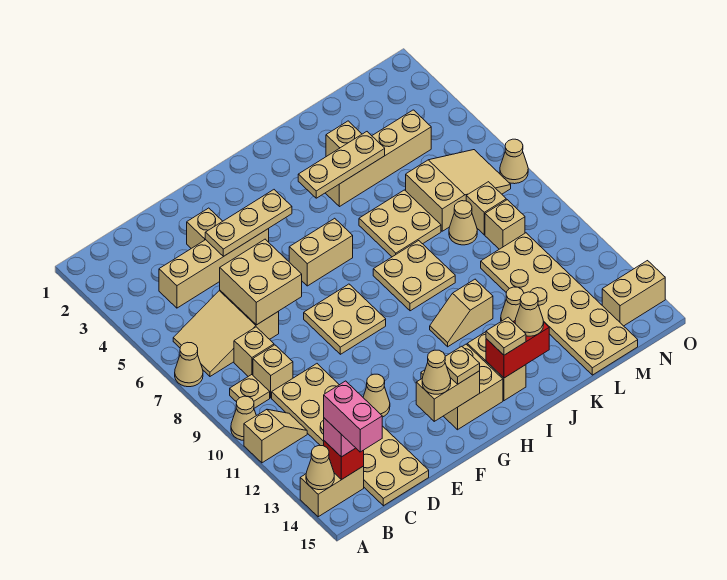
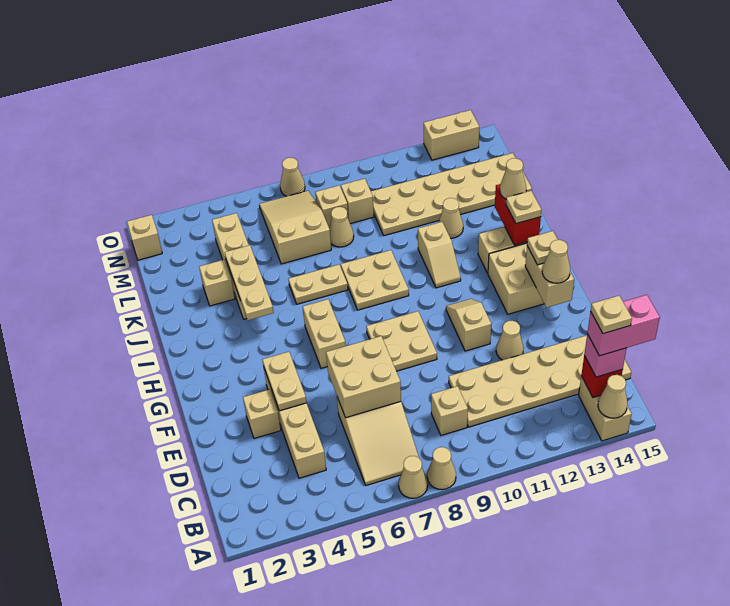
tan cone A10 level 1 -> tan cone A8 level 1
tan slope A11:B11 level 1 top A -> tan slope F11:G11 level 1 top F
tan plate B9 level 1 -> tan plate B14 level 5
tan brick C8 level 1 -> tan brick N1 level 1
tan plate E4:G4 level 2 -> tan plate E4:F4 level 2
tan plate J6:K7 level 1 -> tan plate J6:J7 level 1
tan brick N14:O14 level 1 -> tan brick O13:O14 level 1

